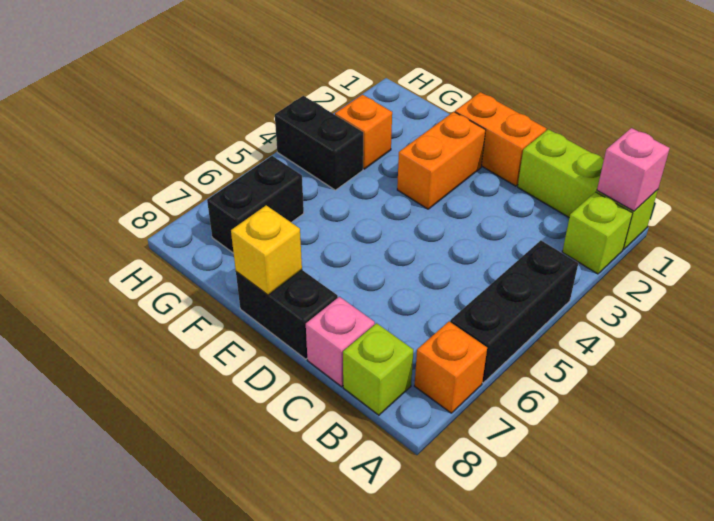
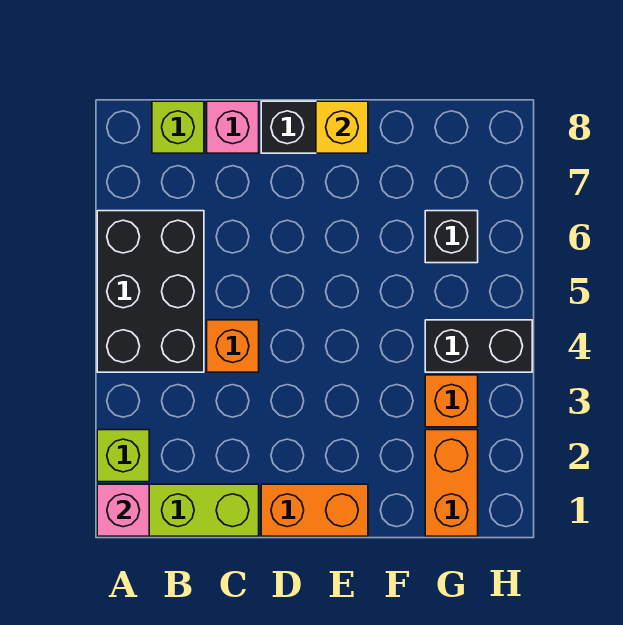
black brick A4:A6 level 1 -> black brick A4:B6 level 1
orange brick A7 level 1 -> orange brick C4 level 1
orange brick E2:E3 level 1 -> orange brick G1:G2 level 1
black brick G6:G7 level 1 -> black brick G6 level 1

